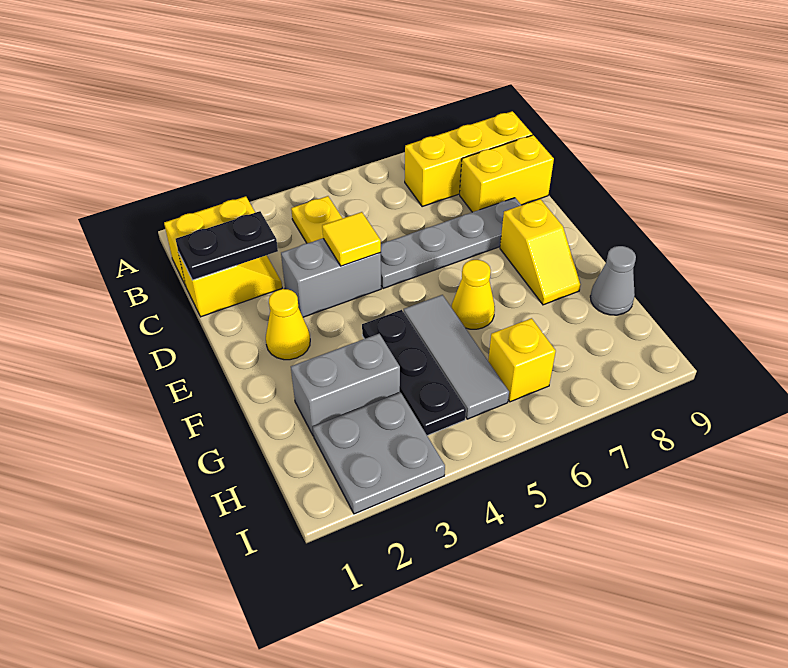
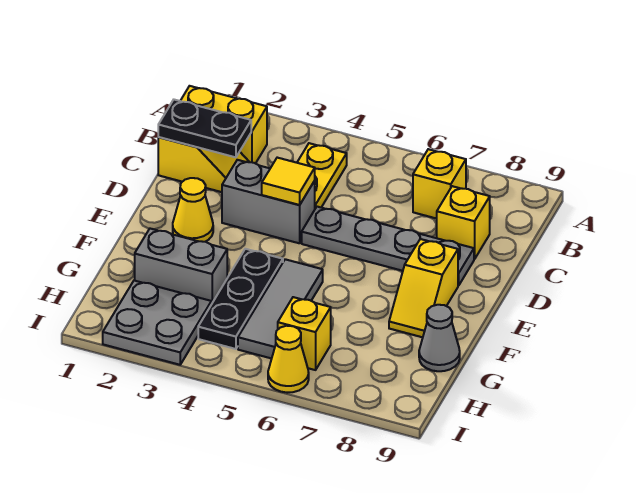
yellow brick B7:B9 level 1 -> yellow brick B7 level 1
yellow brick C8:C9 level 1 -> yellow brick C8 level 1
yellow cone F6 level 1 -> yellow cone I6 level 1

